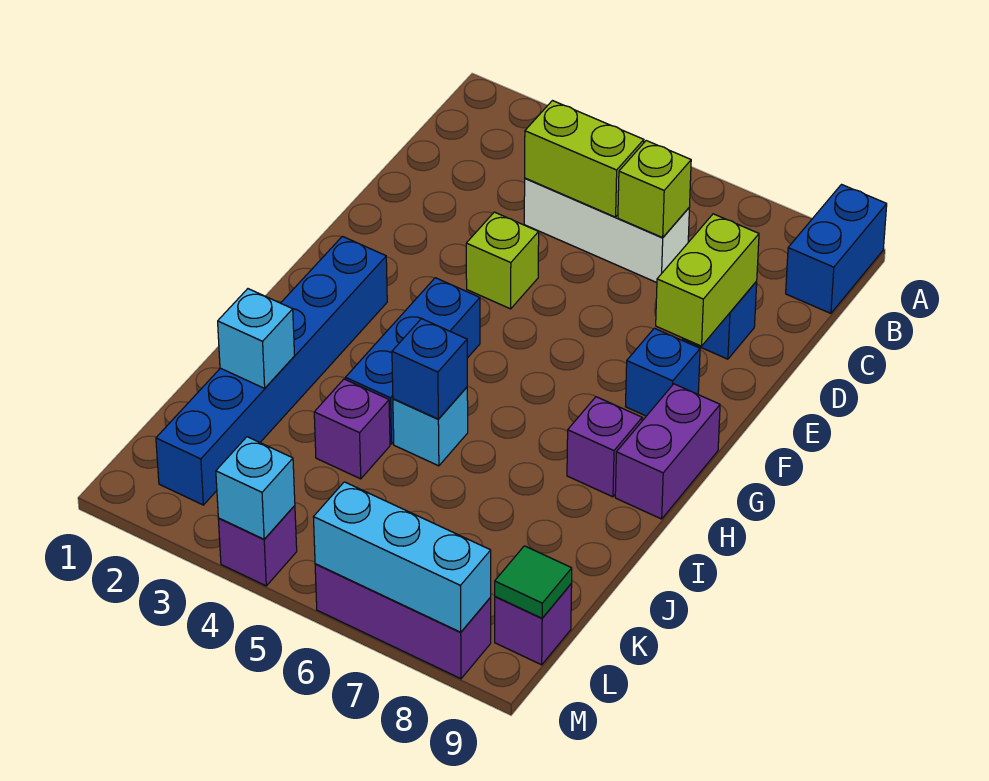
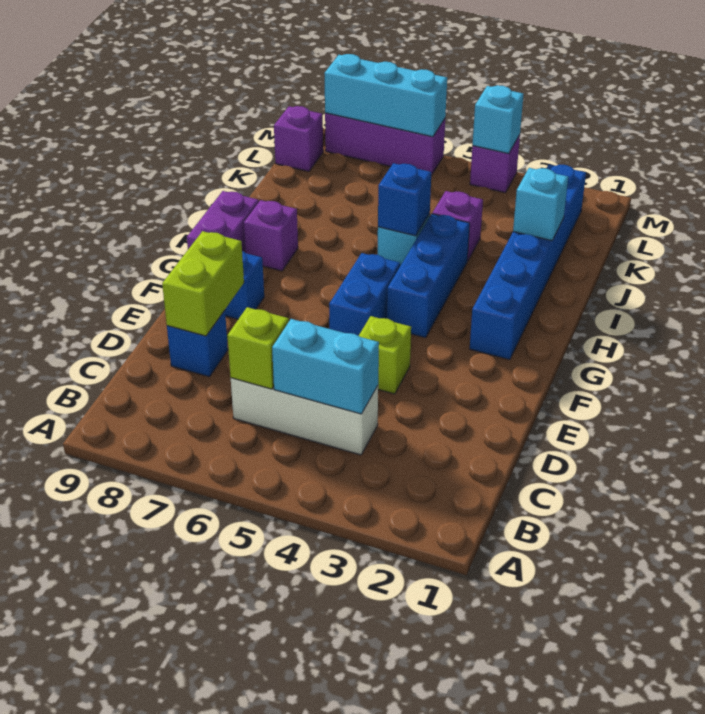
blue brick A9:B9 level 1 -> blue brick F5:G5 level 1
lime brick C4:C5 level 2 -> cyan brick C4:C5 level 2
green tile L9 level 2 -> none

